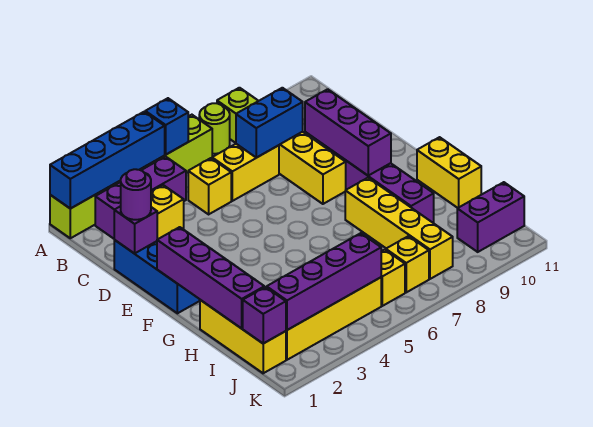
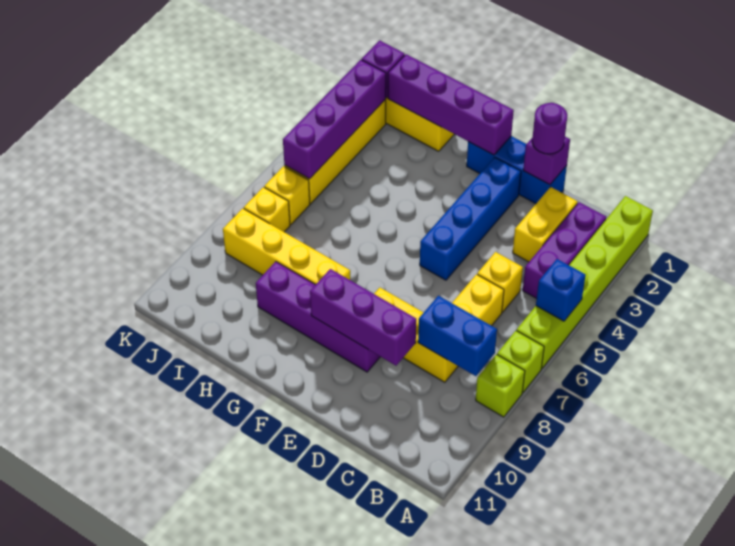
blue brick A1:A4 level 2 -> blue brick E2:E5 level 1
lime round brick A7 level 1 -> lime brick A7 level 1
blue brick C7:C8 level 2 -> blue brick B8:C8 level 2
yellow brick G11:H11 level 1 -> none
purple brick J10:J11 level 1 -> none

